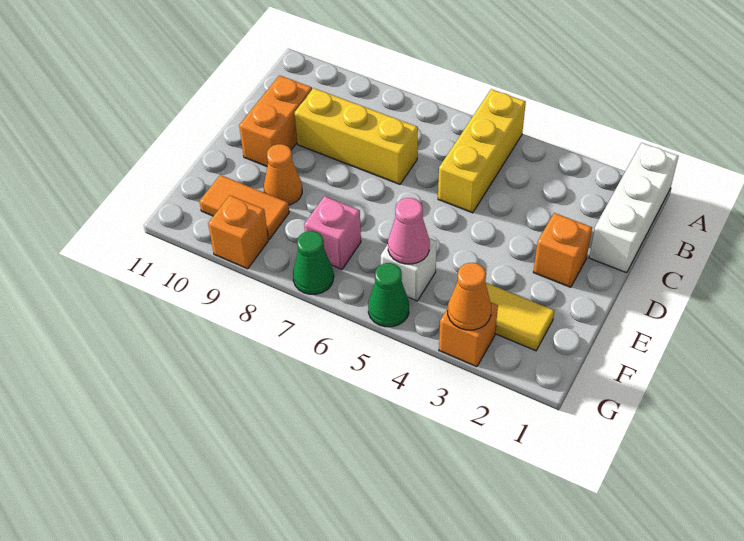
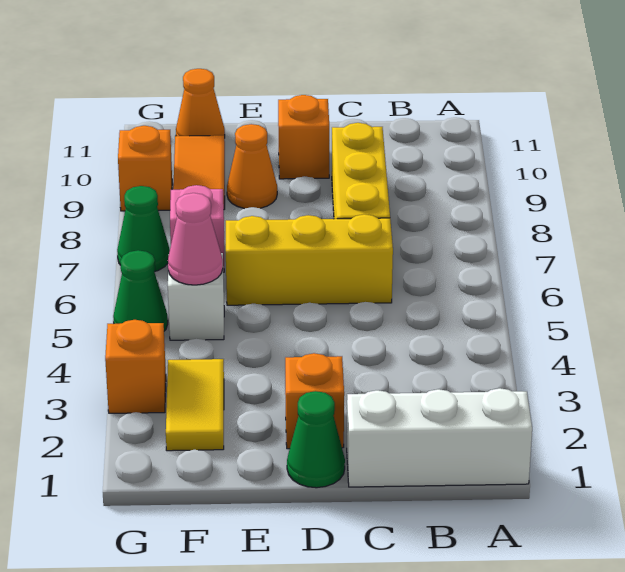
yellow brick A5:C5 level 1 -> yellow brick C6:E6 level 1
orange brick C10:D10 level 1 -> orange brick D10 level 1
none -> green cone D1 level 1
orange cone G3 level 2 -> orange cone F11 level 1

